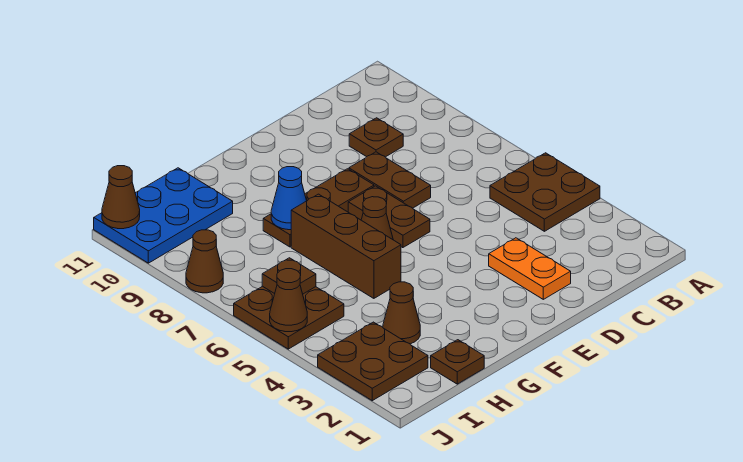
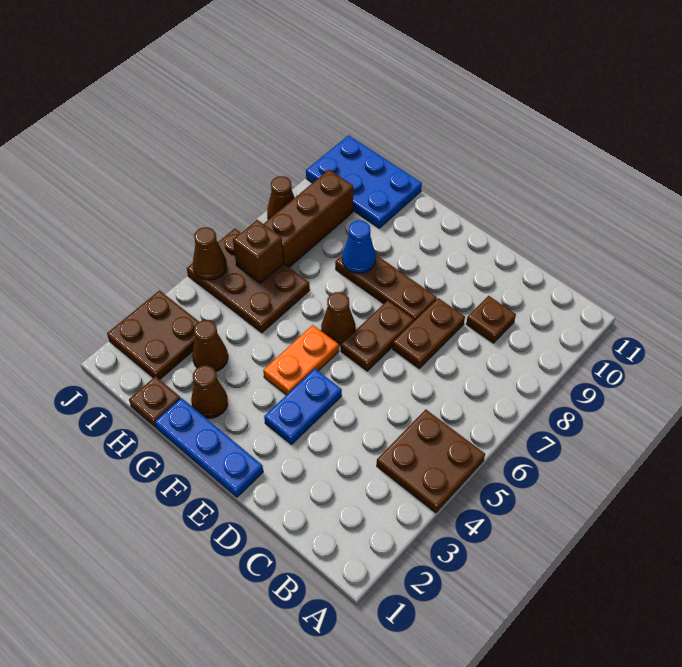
orange plate D2:D3 level 1 -> orange plate F4:F5 level 1
none -> blue plate E1:G1 level 1
none -> blue plate E3:E4 level 1
brown brick G5:G7 level 1 -> brown brick I7:I9 level 1
brown plate I5:J6 level 1 -> brown plate H5:J6 level 1
brown plate I6 level 2 -> brown brick I6 level 2
brown cone J11 level 2 -> brown cone G2 level 1

